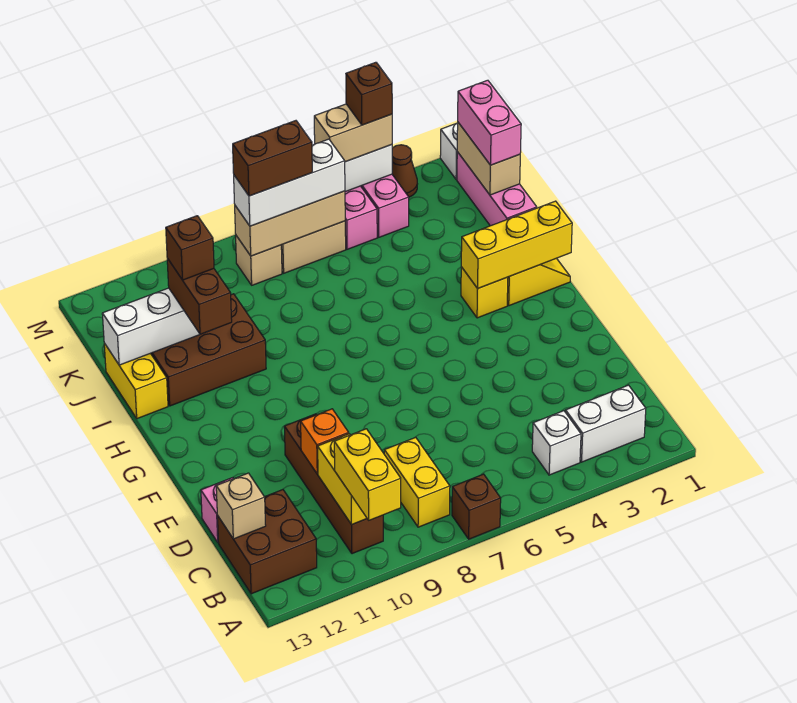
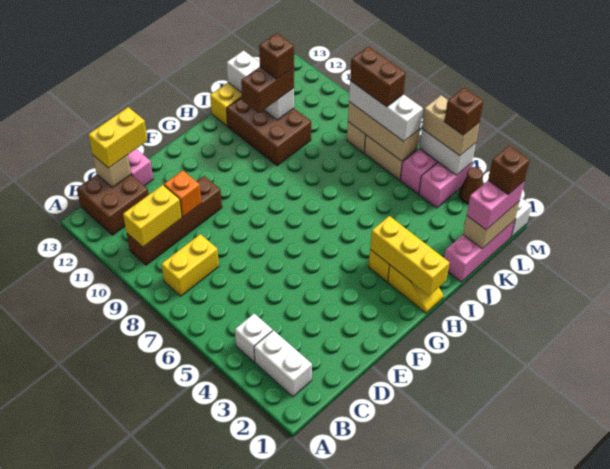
brown brick A7 level 1 -> brown brick L1 level 4
yellow brick A10:B10 level 3 -> yellow brick C13:D13 level 3

